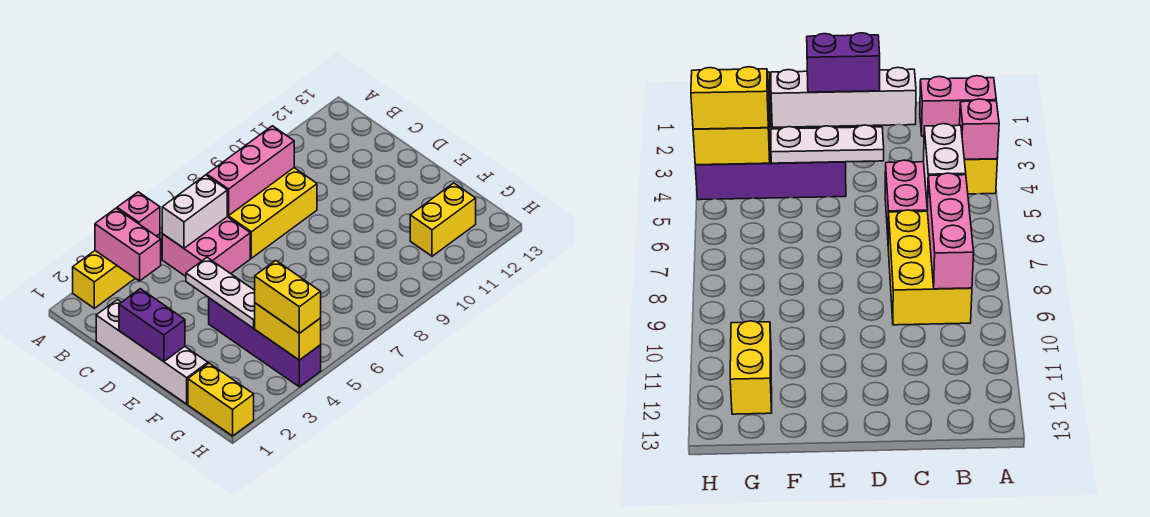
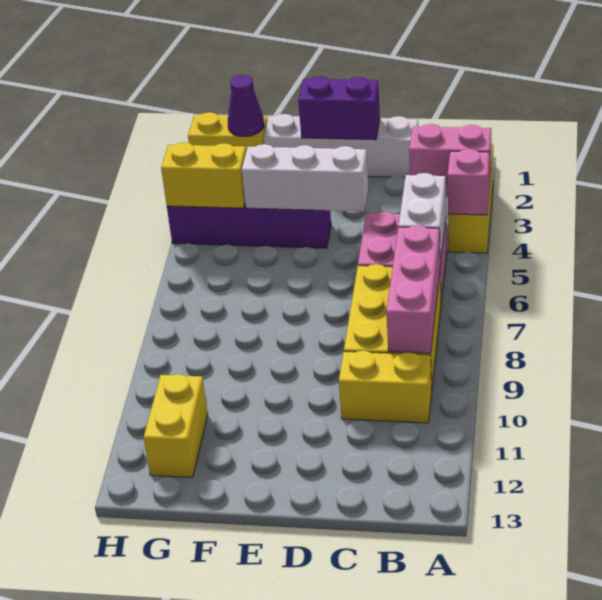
white plate D4:F4 level 2 -> white brick D4:F4 level 2
none -> purple cone G1 level 2
yellow brick G4:H4 level 3 -> yellow brick B10:C10 level 1

